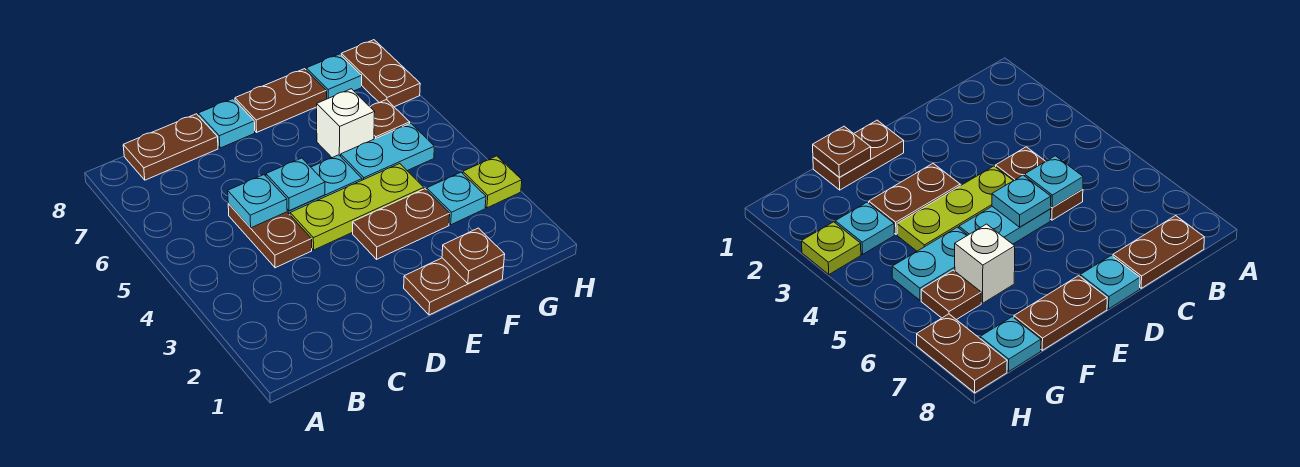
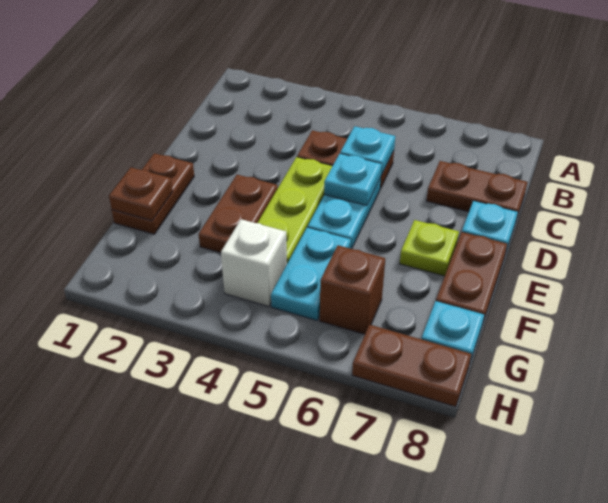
brown plate B8:C8 level 1 -> brown plate C7:C8 level 1
white brick F6 level 1 -> white brick G4 level 1
cyan plate G3 level 1 -> none
brown plate G6 level 1 -> brown brick G6 level 1
lime plate H3 level 1 -> lime plate E7 level 1

